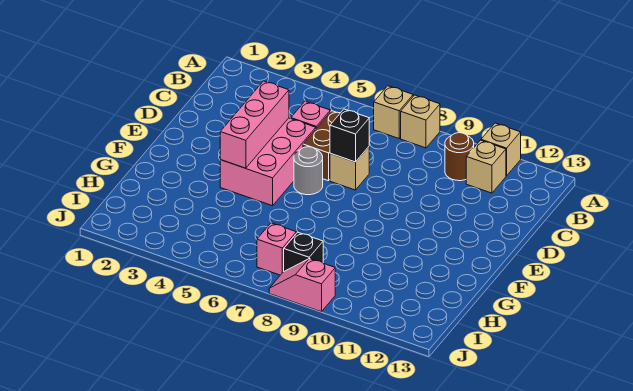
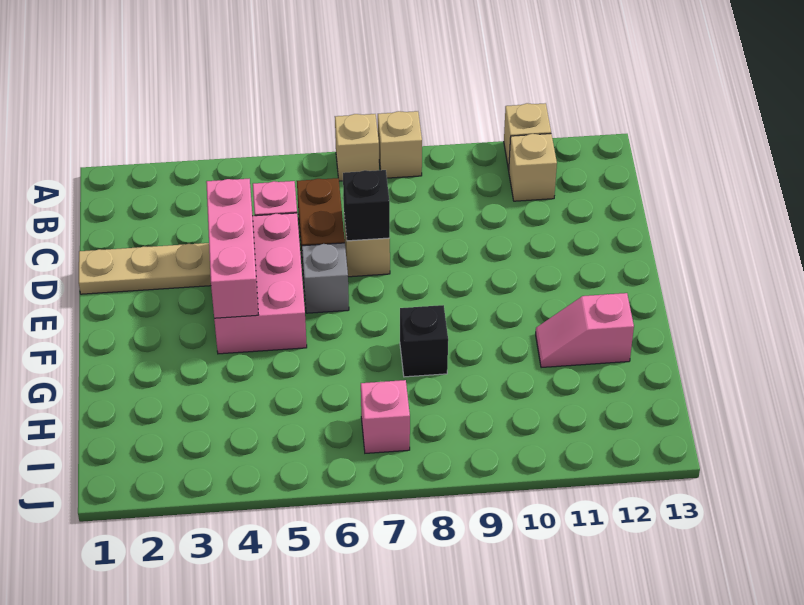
brown round brick B10 level 1 -> none
none -> tan plate D1:D3 level 1
grey round brick E6 level 1 -> grey brick E6 level 1
black brick I8 level 1 -> black brick G8 level 1
pink slope J8:J9 level 1 top 9 -> pink slope G11:G12 level 1 top 12

